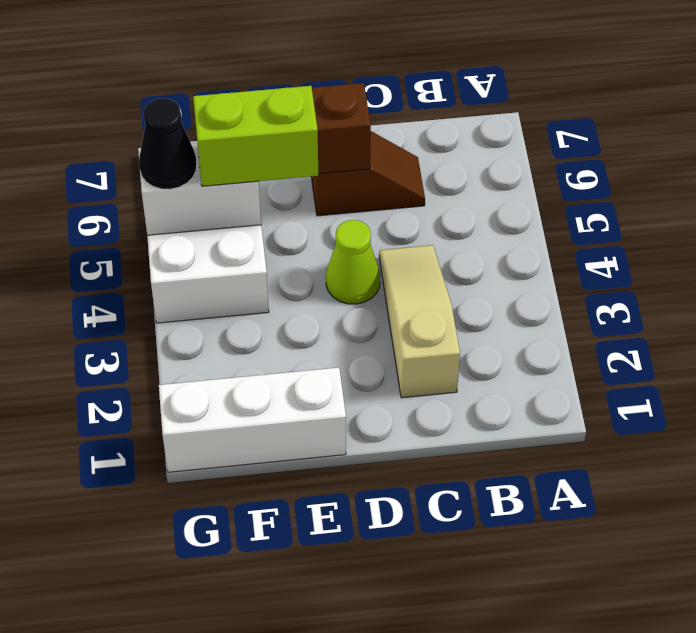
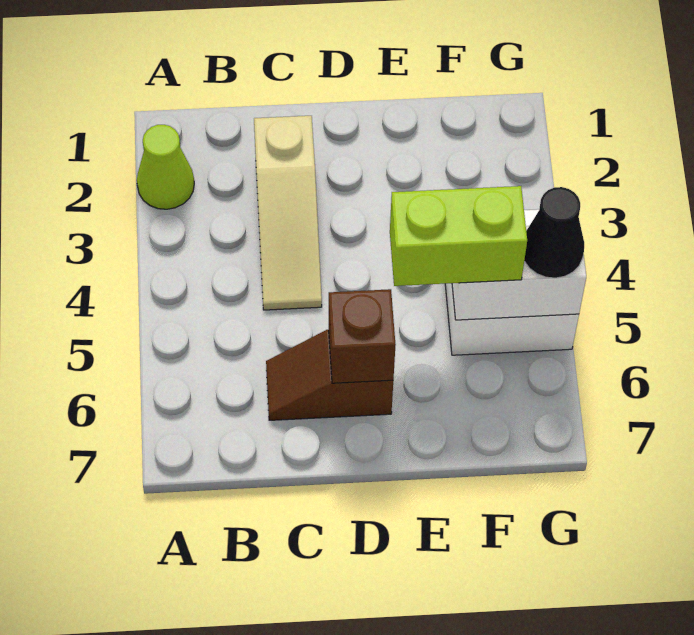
lime cone D4 level 1 -> lime cone A2 level 1
white brick E1:G1 level 1 -> none

